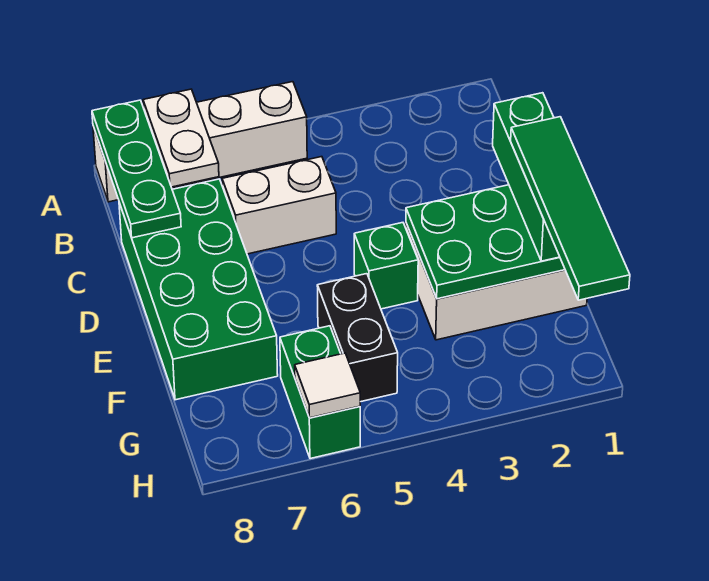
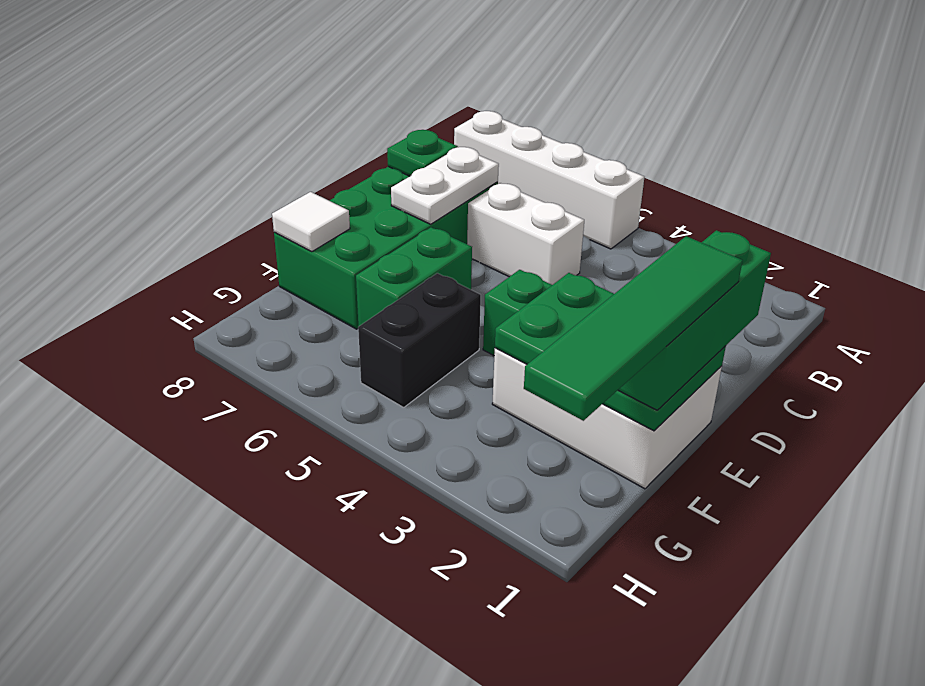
white plate A7:B7 level 2 -> white plate C7:D7 level 2
green plate A8:C8 level 2 -> green plate C8 level 2
green brick G6:H6 level 1 -> green brick E6:F6 level 1
white tile H6 level 2 -> white tile F8 level 2

